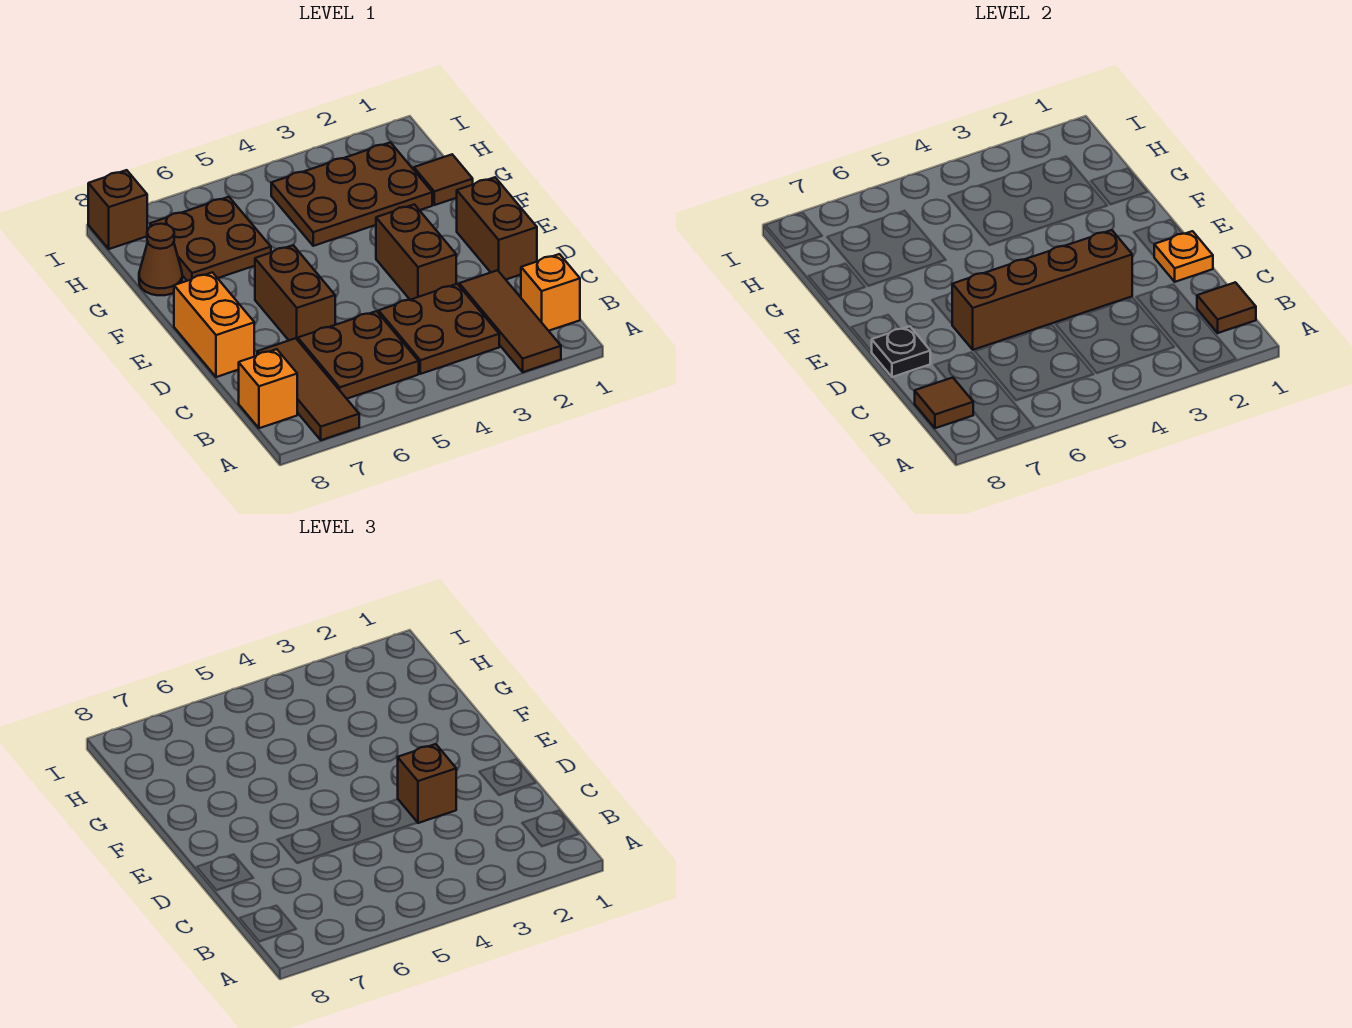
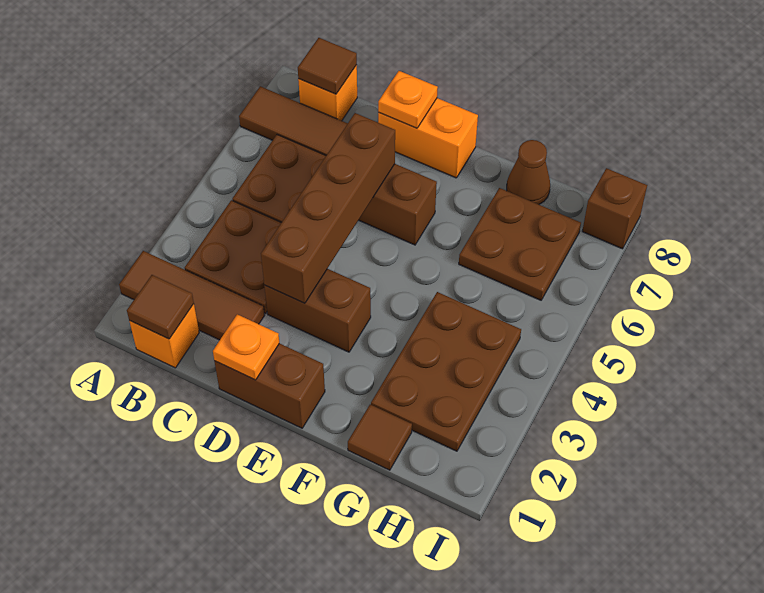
brown brick D3 level 3 -> none
black plate D8 level 2 -> orange plate D8 level 2

